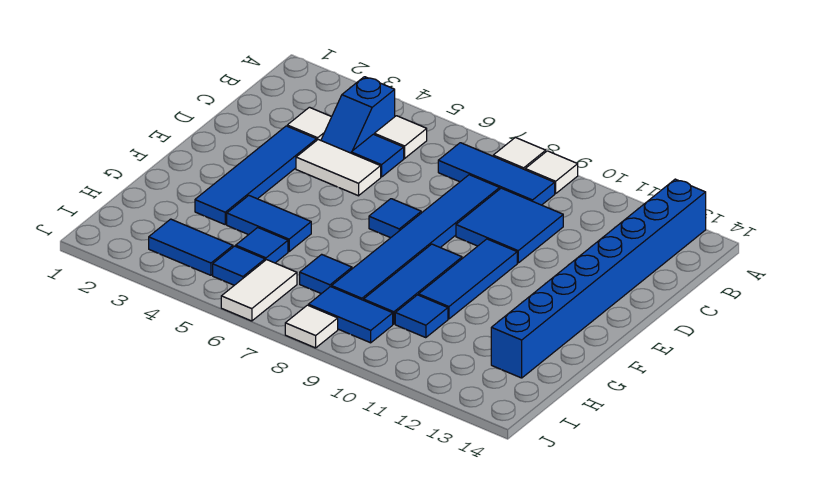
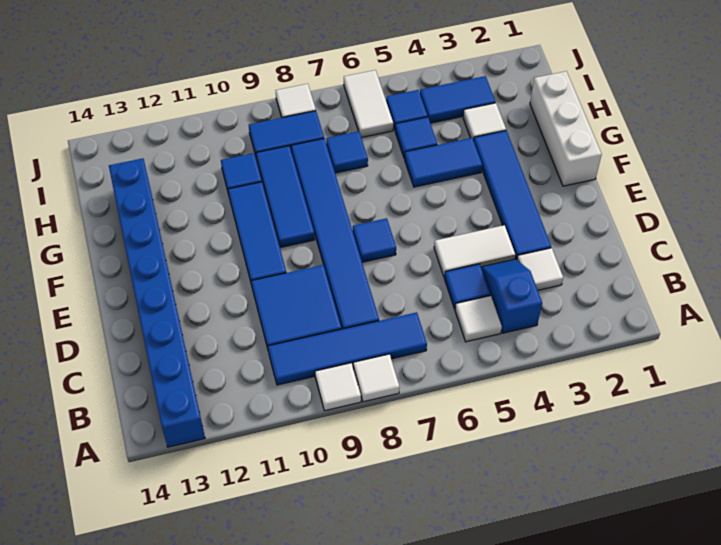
blue tile B7:B9 level 1 -> blue tile B7:B10 level 1
none -> white brick F1:H1 level 1
none -> white tile H3 level 1

